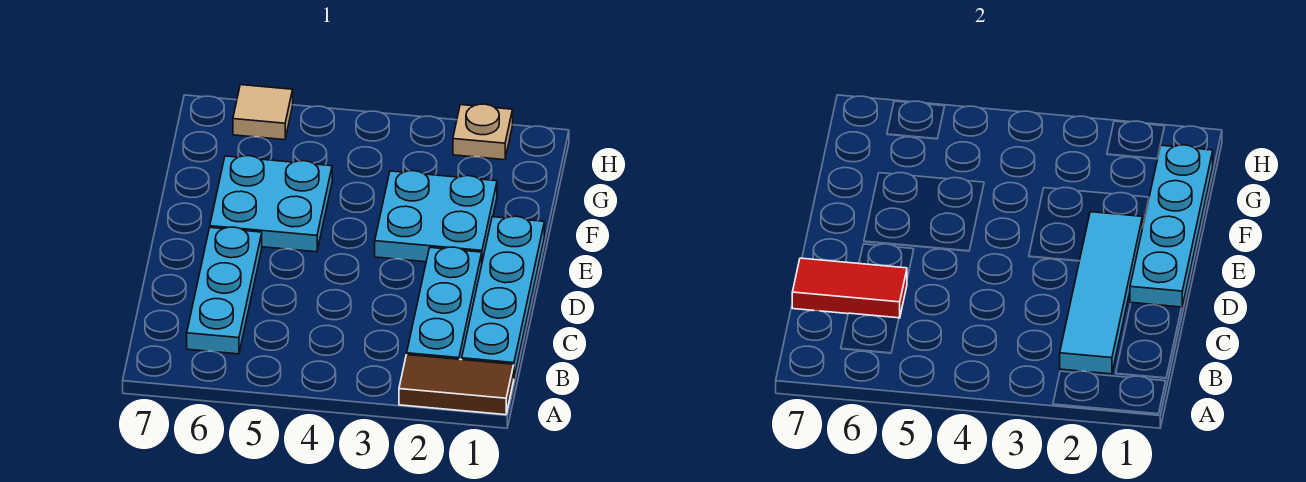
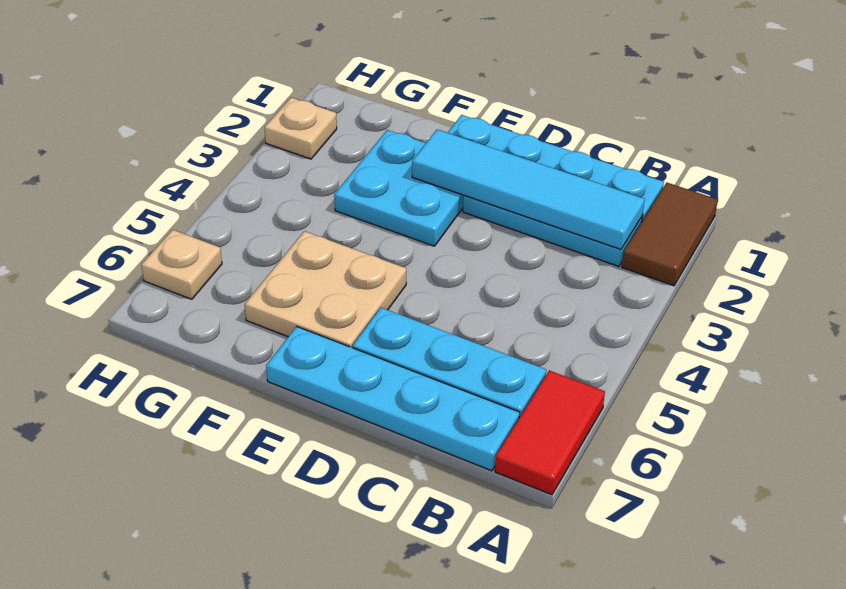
red tile C6:C7 level 2 -> red tile A6:A7 level 1
cyan plate D1:G1 level 2 -> cyan plate B7:E7 level 1
cyan plate E5:F6 level 1 -> tan plate E5:F6 level 1
tan tile H6 level 1 -> tan plate H6 level 1

